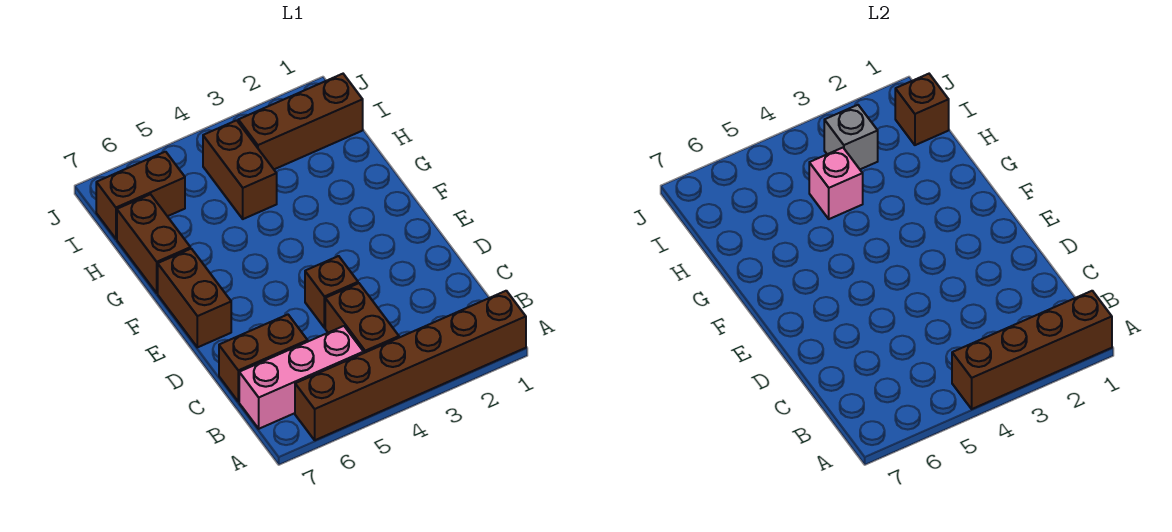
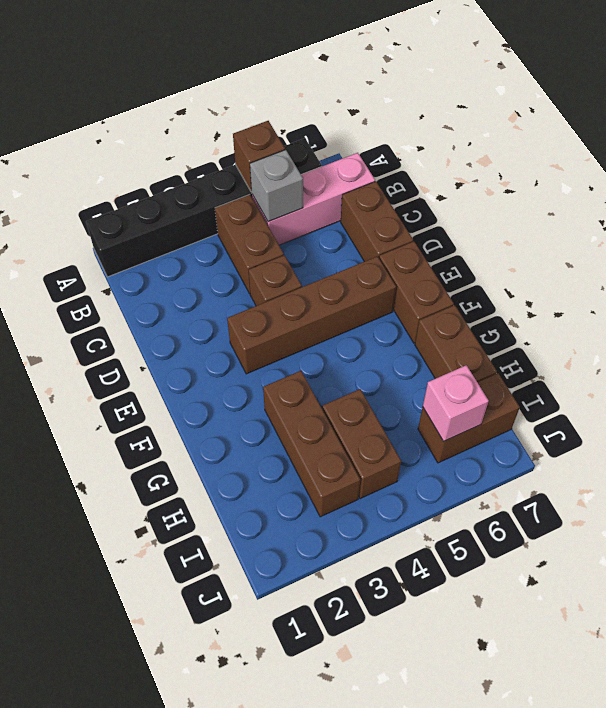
brown brick A1:A6 level 1 -> black brick A1:A6 level 1
brown brick A1:A4 level 2 -> brown brick E3:E6 level 1
brown brick C6:C7 level 1 -> brown brick C7:D7 level 1
pink brick H4 level 2 -> pink brick I6 level 2
brown brick I1:I3 level 1 -> brown brick G3:I3 level 1
brown brick I1 level 2 -> brown brick A5 level 2
grey brick I3 level 2 -> grey brick B5 level 2

